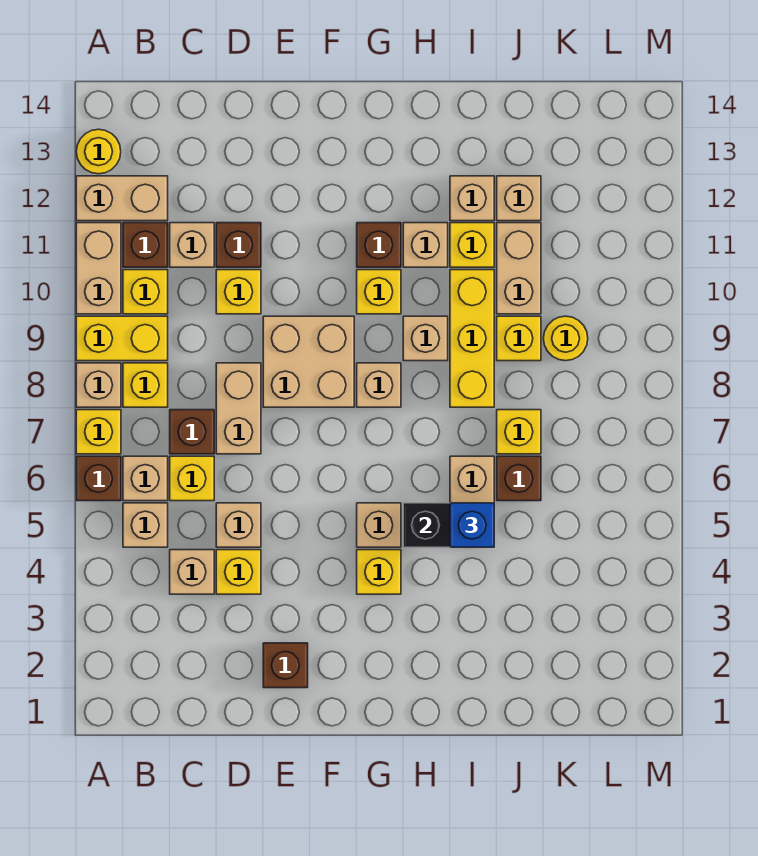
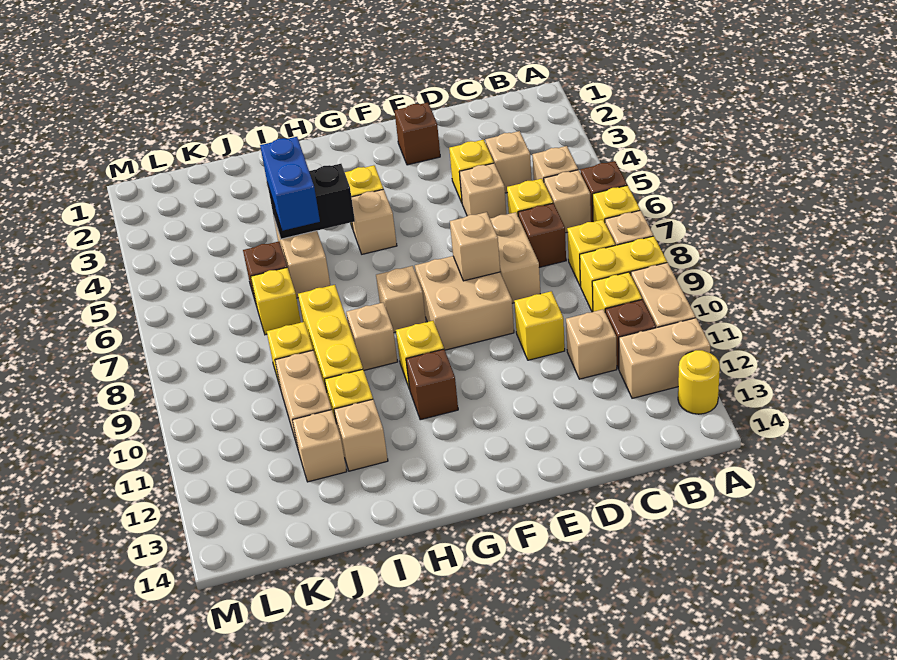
brown brick D11 level 1 -> none
tan brick H11 level 1 -> tan brick E8 level 2
blue brick I5 level 3 -> blue brick I5:I6 level 3
yellow round brick K9 level 1 -> none

